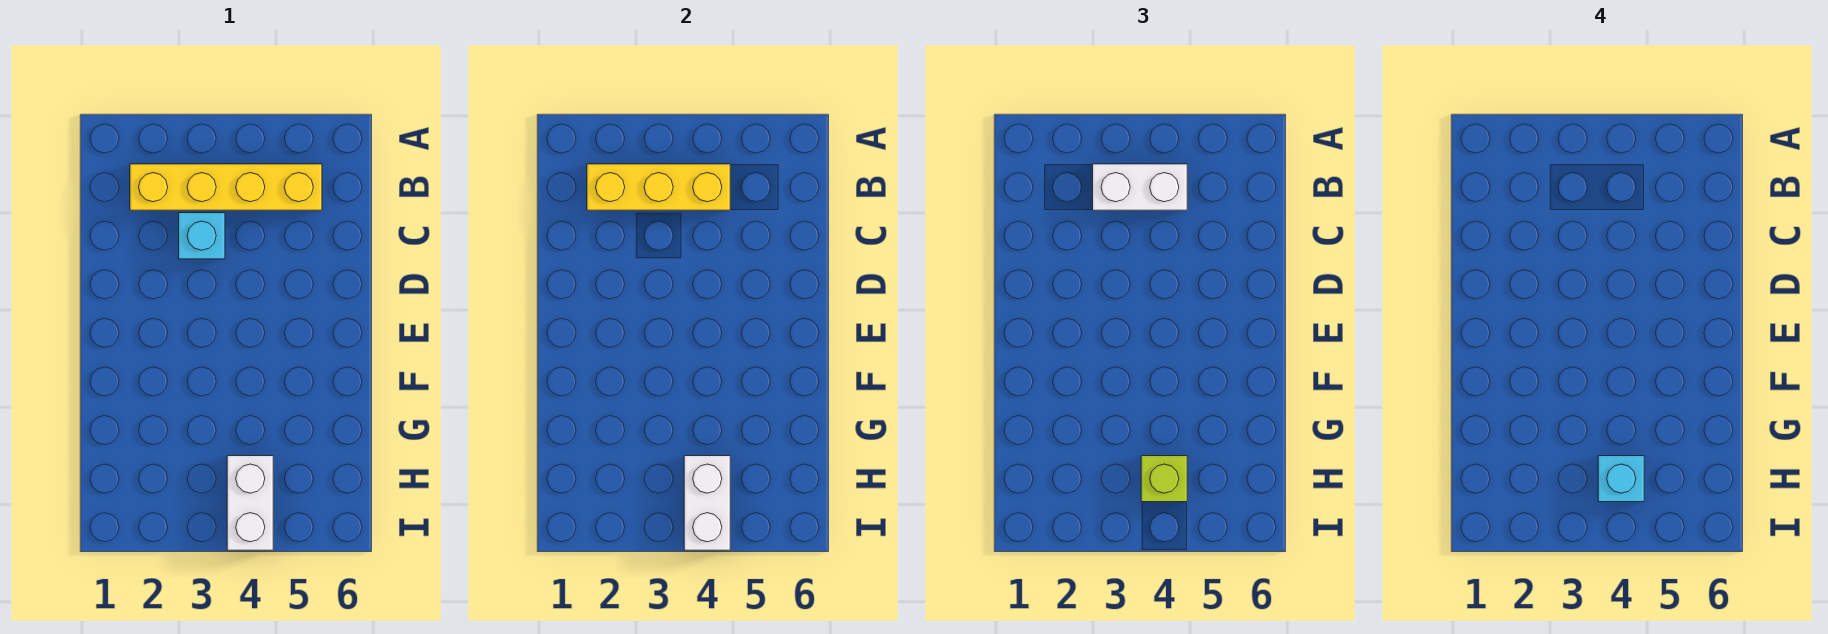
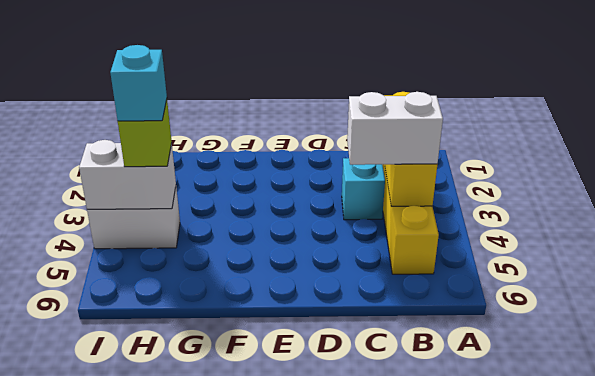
white brick B3:B4 level 3 -> white brick B4:C4 level 3

